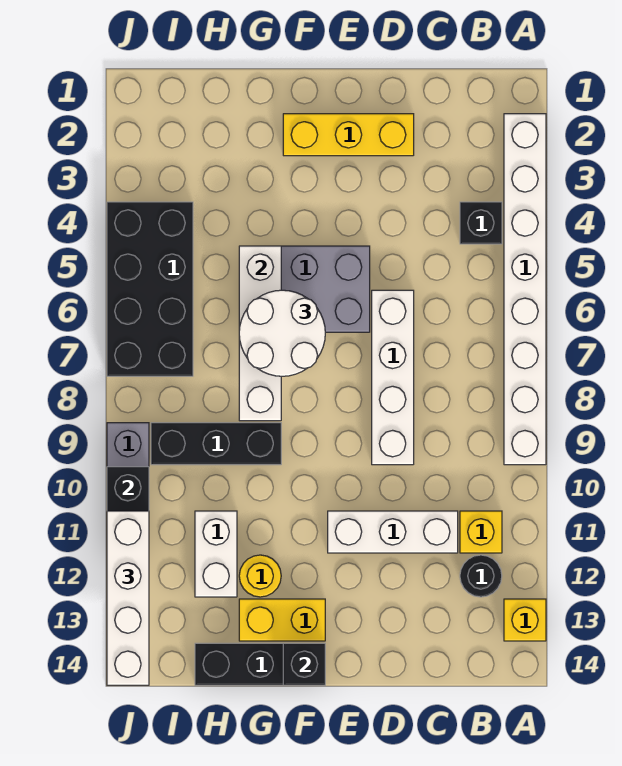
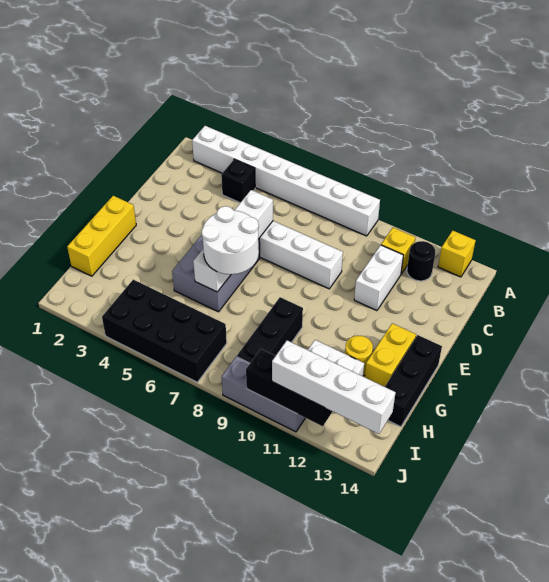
white brick C11:E11 level 1 -> white brick C11:D11 level 1
yellow brick D2:F2 level 1 -> yellow brick F1:H1 level 1
black brick F14 level 2 -> none
white brick G5:G8 level 2 -> white brick D6:G6 level 2

